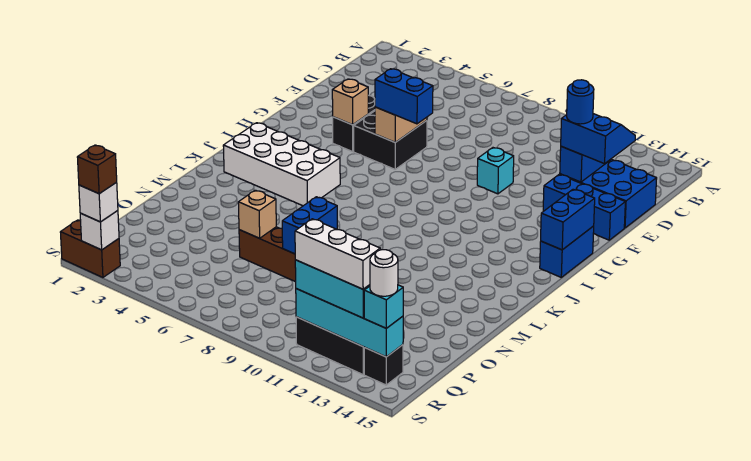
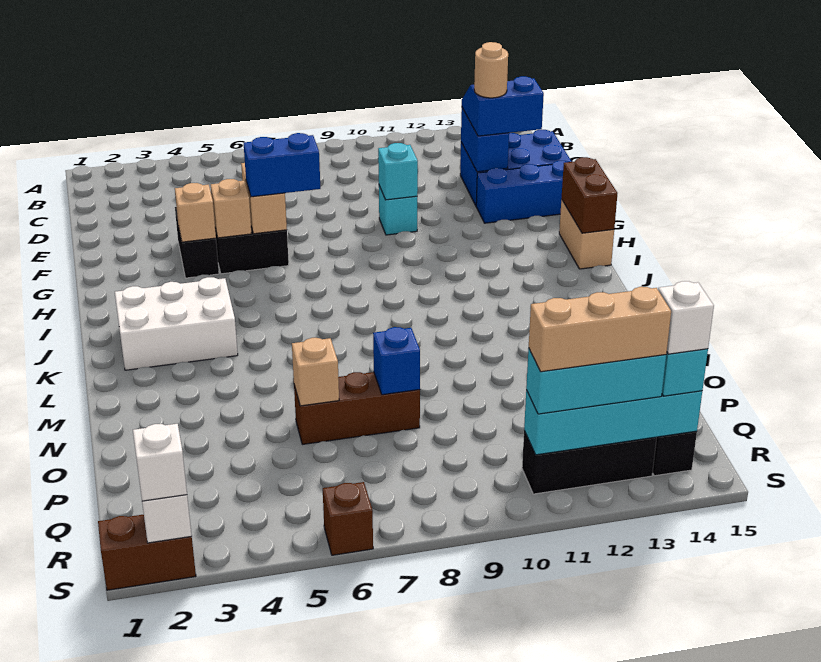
blue round brick E13 level 4 -> tan round brick E13 level 4
none -> cyan brick F10 level 2
none -> tan brick G5 level 2
blue brick H15:I15 level 1 -> tan brick H15:I15 level 1
blue brick H15:I15 level 2 -> brown brick H15:I15 level 2
white brick J2:K5 level 1 -> white brick J2:K4 level 1
blue brick N8:O8 level 2 -> blue brick O8 level 2
white brick R11:R13 level 4 -> tan brick R11:R13 level 4
white round brick R14 level 4 -> white brick R14 level 4
brown brick S2 level 4 -> brown brick S6 level 1

